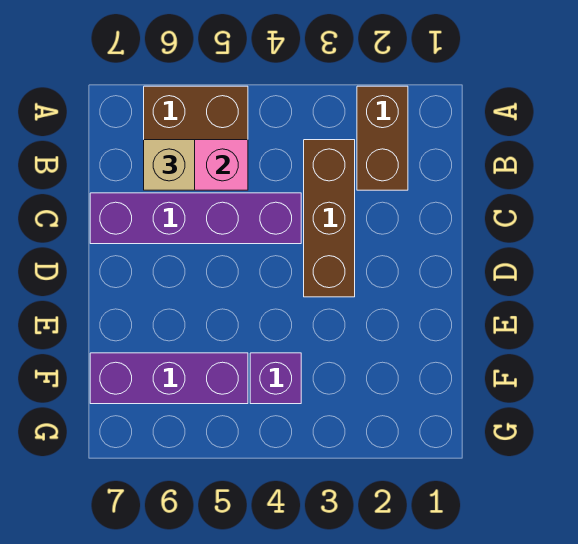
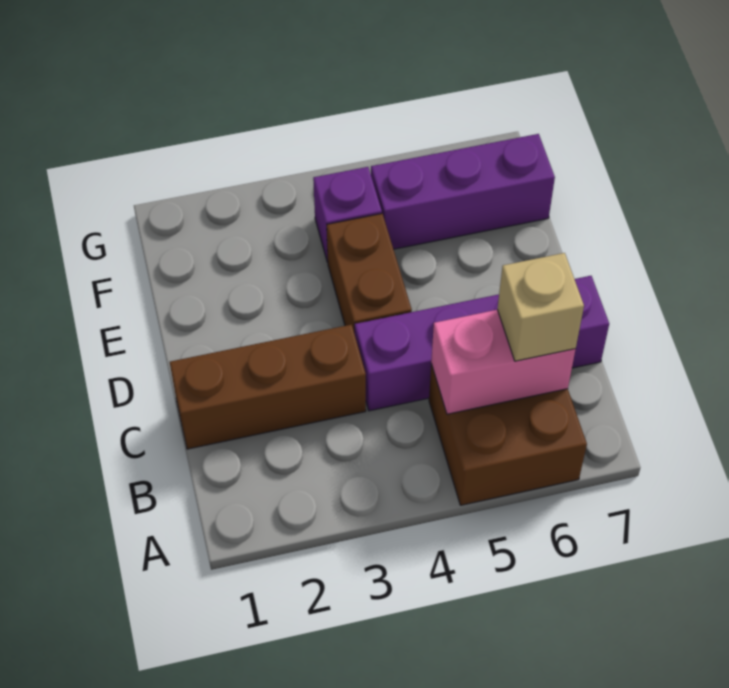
brown brick A2:B2 level 1 -> brown brick D4:E4 level 1
brown brick B3:D3 level 1 -> brown brick C1:C3 level 1

